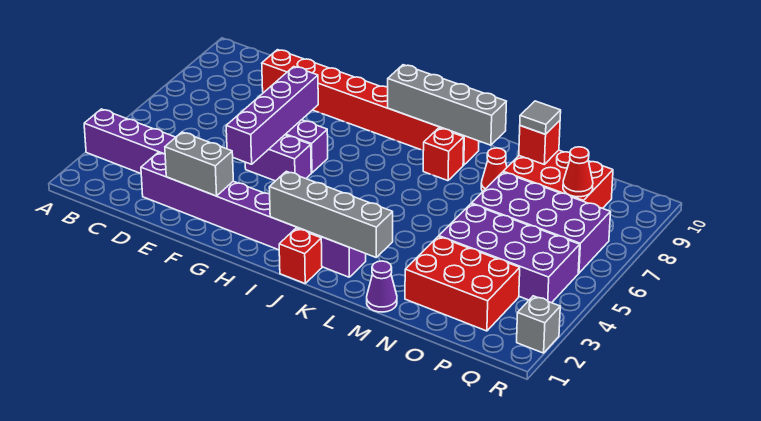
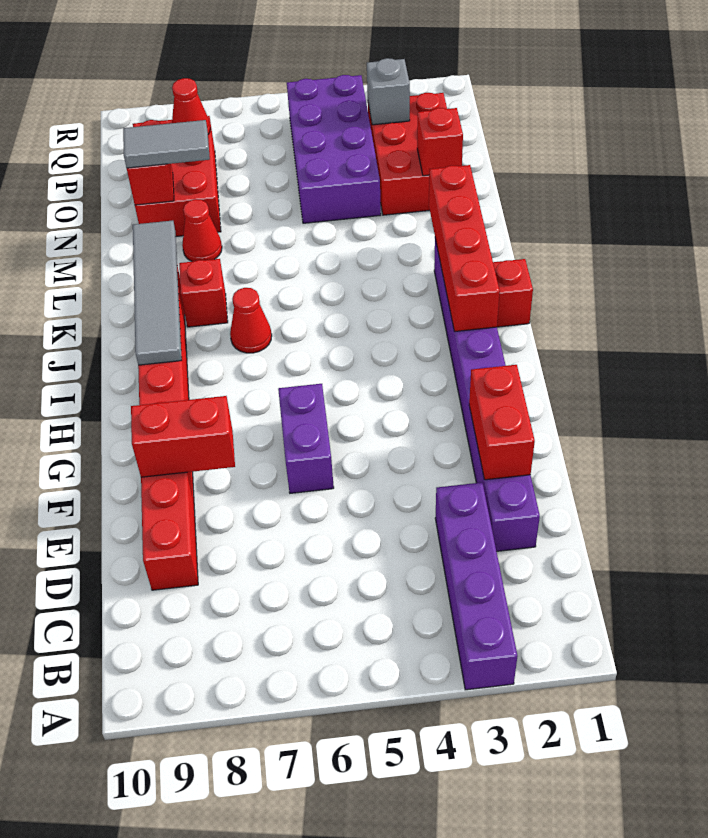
grey brick E2:F2 level 2 -> red brick E2:F2 level 2
purple brick F4:F7 level 2 -> none
purple brick F5:G5 level 1 -> none
none -> red brick F8:F9 level 2
grey brick I2:L2 level 2 -> red brick I2:L2 level 2
grey brick I9:L9 level 2 -> grey tile I9:L9 level 2
none -> red cone J7 level 1
purple cone M1 level 1 -> none
none -> red brick N2 level 2
purple brick N6:Q7 level 1 -> none
grey tile N9 level 3 -> grey tile N8:N9 level 3
grey brick R2 level 1 -> grey brick P3 level 2

